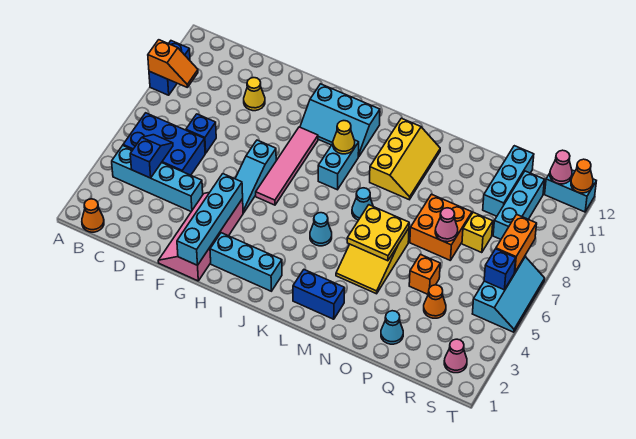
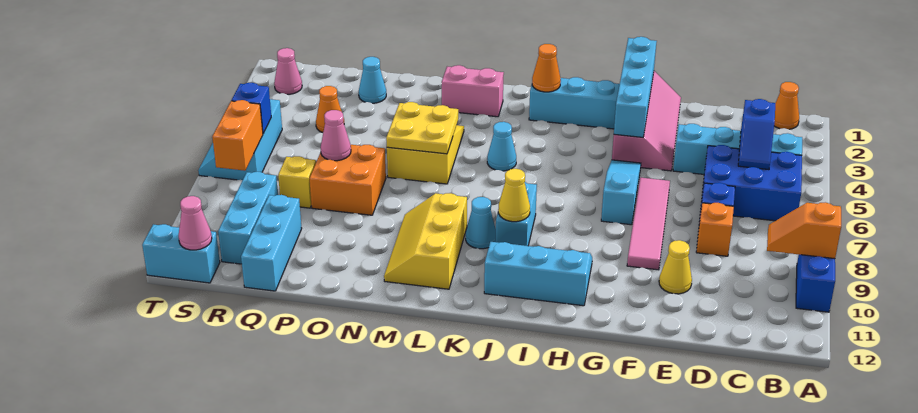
pink tile H6:H9 level 1 -> pink tile F6:F9 level 1
blue brick L2:M2 level 1 -> pink brick L2:M2 level 1
cyan cone L7 level 1 -> cyan cone K9 level 1
orange brick P5 level 1 -> orange brick D8 level 1
orange cone T12 level 2 -> orange cone J2 level 2

